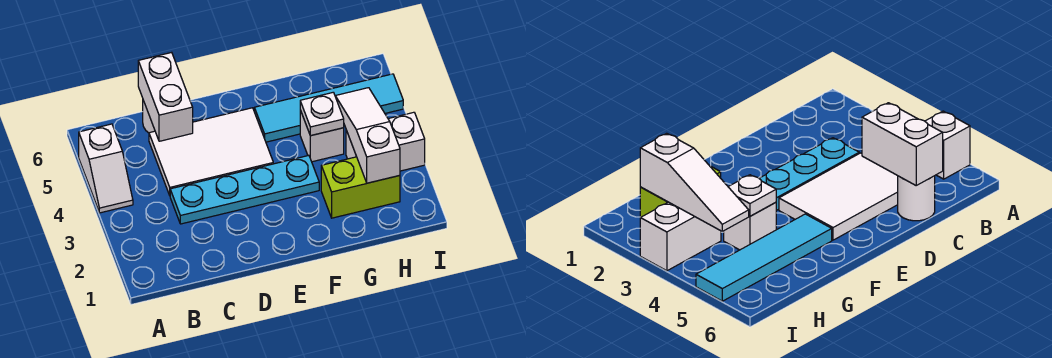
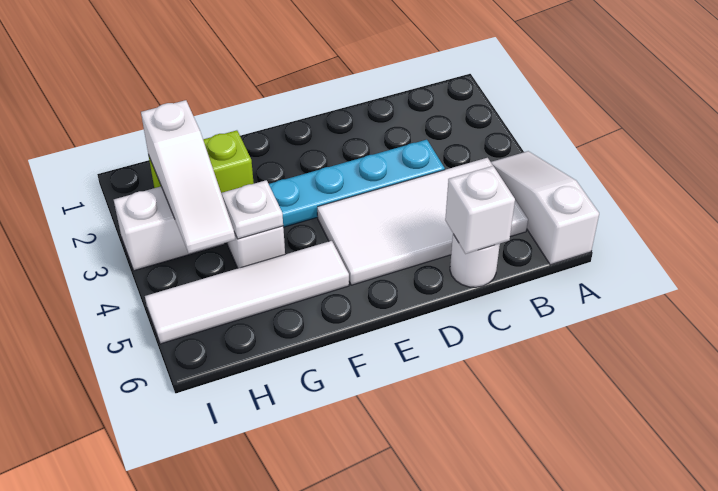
white slope A4:A5 level 1 top 5 -> white slope A4:A6 level 1 top 6
white tile C4:E5 level 1 -> white tile B4:E5 level 1
white brick C5:C6 level 2 -> white brick C6 level 2
cyan tile F5:I5 level 1 -> white tile F5:I5 level 1

